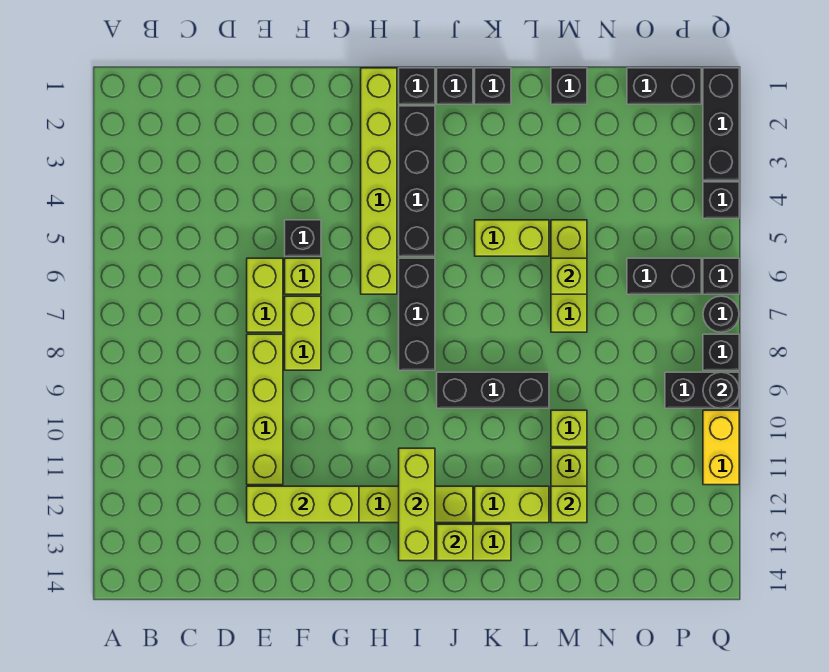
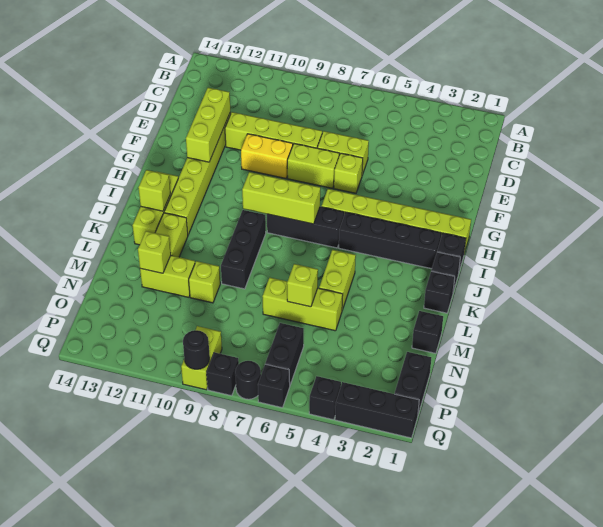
black brick F5 level 1 -> none
lime brick I11:I13 level 2 -> lime brick I7:I9 level 2
black brick P9:Q9 level 1 -> lime brick P9:Q9 level 1
yellow brick Q10:Q11 level 1 -> yellow brick F9:F10 level 1

